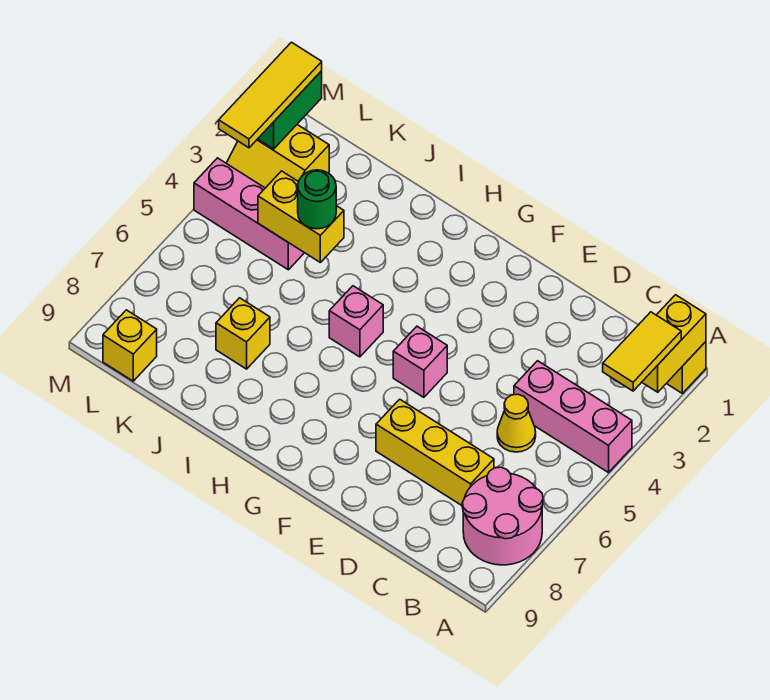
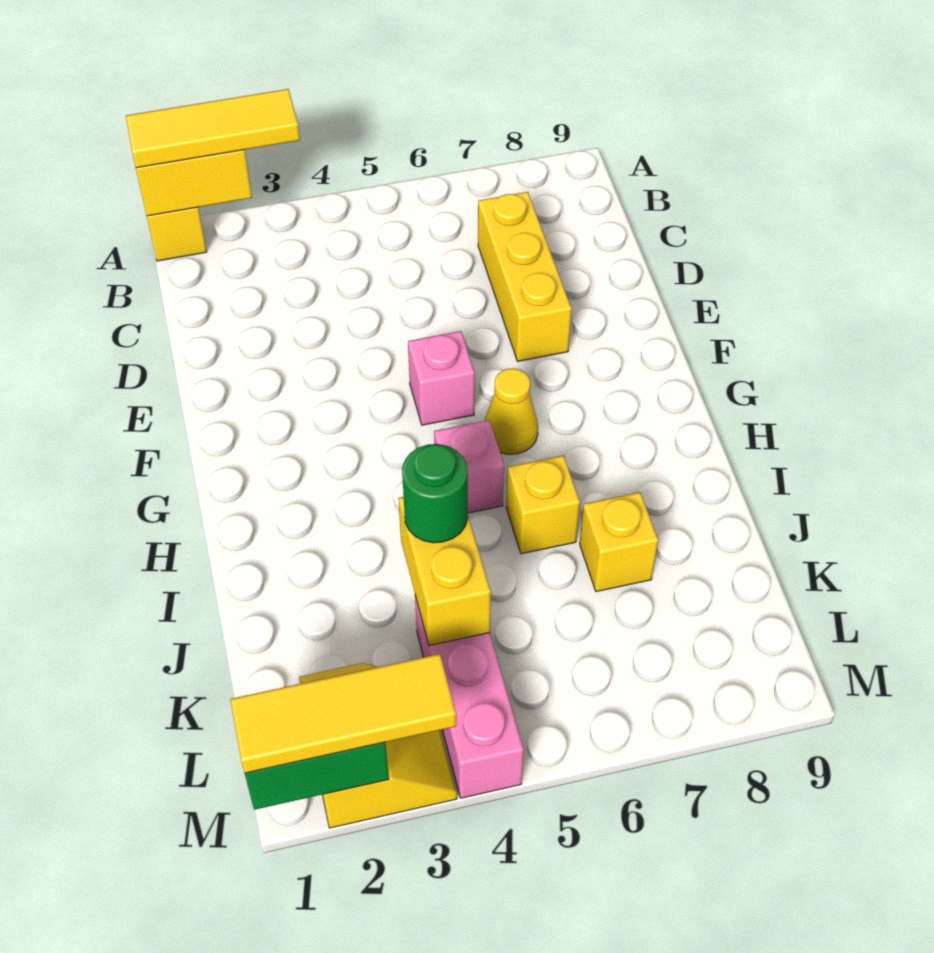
yellow tile A2:A3 level 3 -> yellow tile A1:A3 level 3
pink brick A4:C4 level 1 -> none
pink round brick A7:B8 level 1 -> none
yellow cone C5 level 1 -> yellow cone G6 level 1
yellow brick L9 level 1 -> yellow brick I6 level 1

